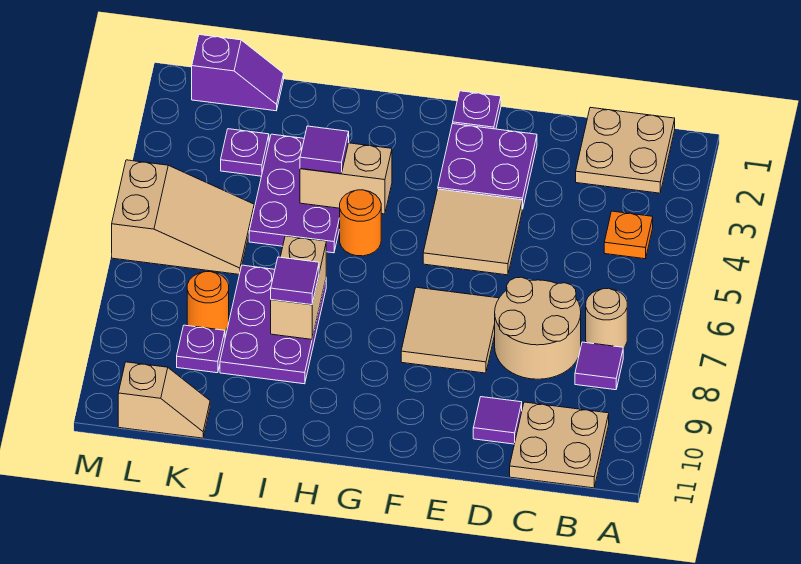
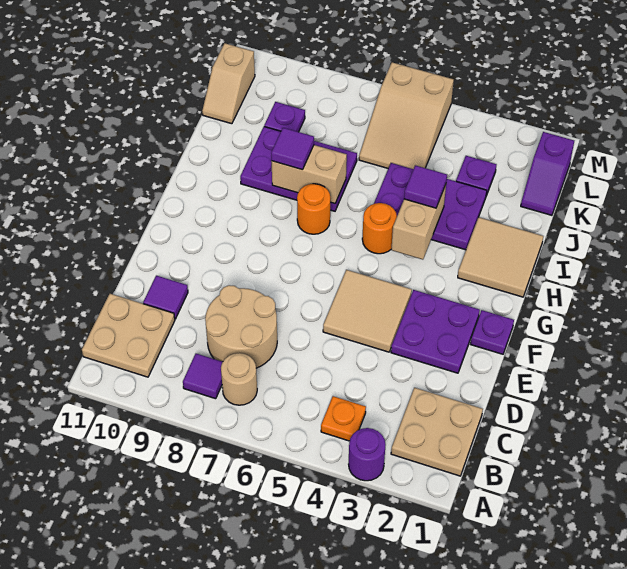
none -> purple round brick A3 level 1
tan tile E7:F8 level 1 -> tan tile H1:I2 level 1
orange round brick K8 level 1 -> orange round brick H7 level 1

